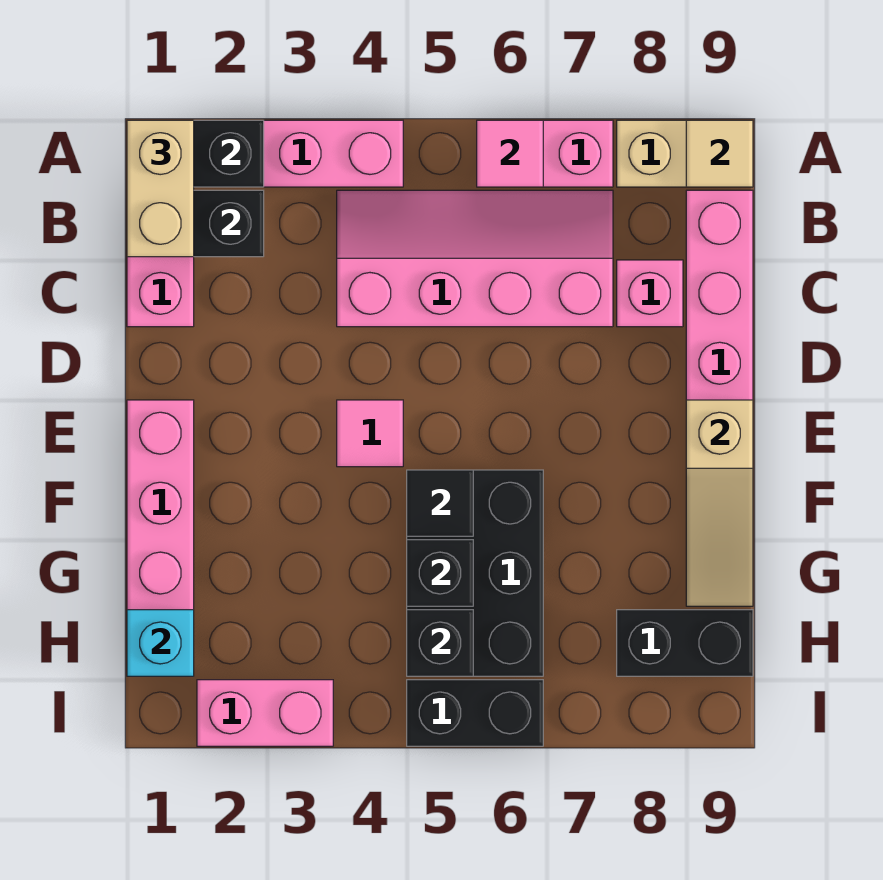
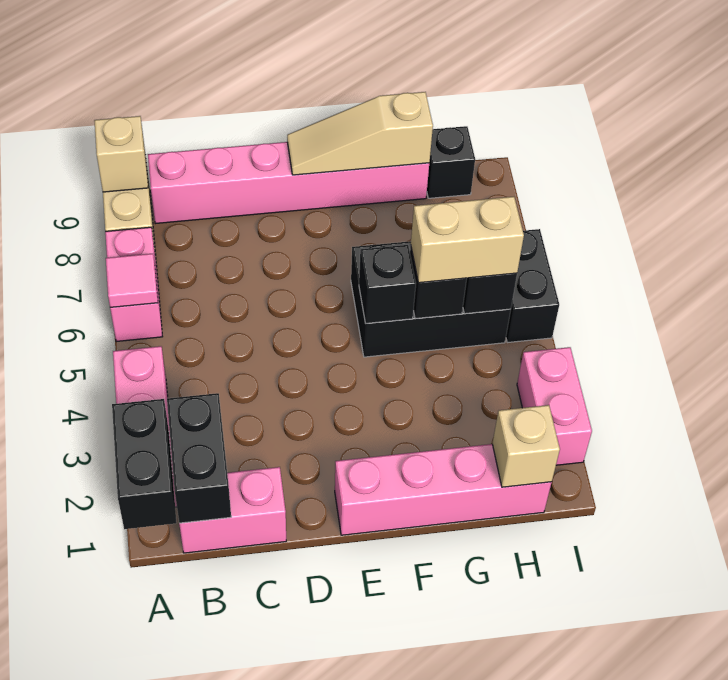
tan brick A1:B1 level 3 -> tan brick G5:H5 level 3
tan tile A9 level 2 -> tan brick A9 level 2
pink slope B4:C7 level 1 top C -> none
pink brick C8 level 1 -> none
pink tile E4 level 1 -> none
tan slope E9:G9 level 2 top E -> tan slope E9:G9 level 2 top G
black tile F5 level 2 -> black brick F5 level 2
cyan brick H1 level 2 -> tan brick H1 level 2
black brick H8:H9 level 1 -> black brick H9 level 1

